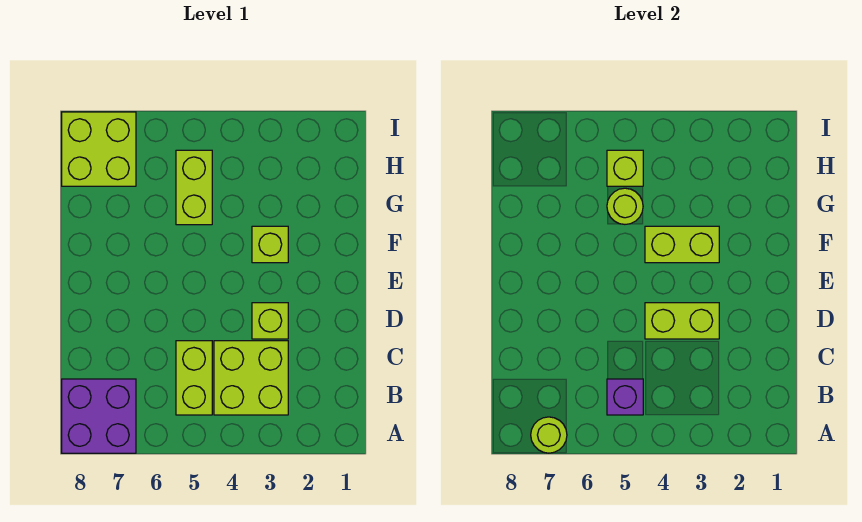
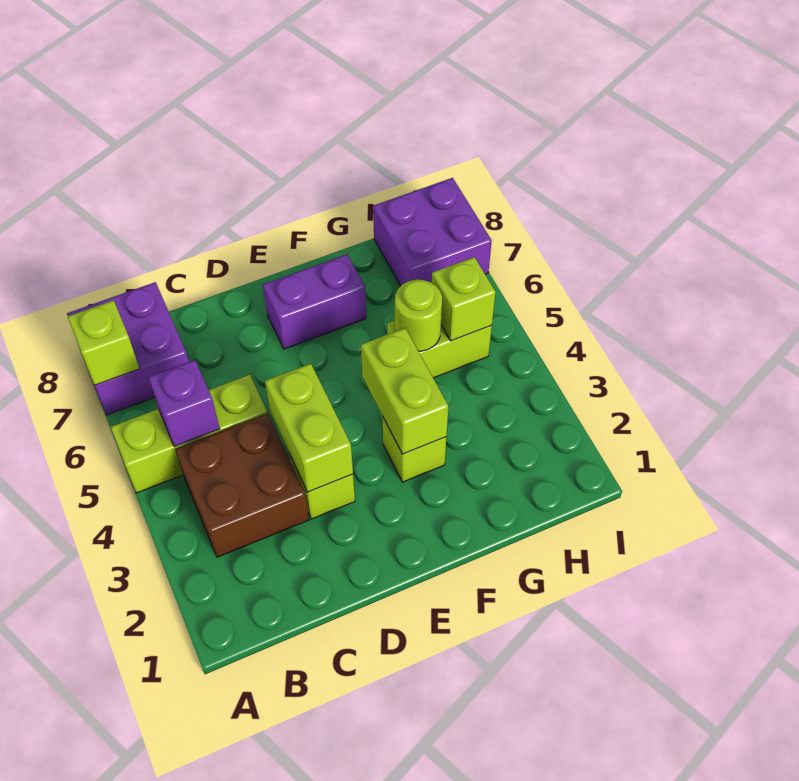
lime round brick A7 level 2 -> lime brick A7 level 2
lime brick B3:C4 level 1 -> brown brick B3:C4 level 1
lime brick B5:C5 level 1 -> lime brick A5:C5 level 1
none -> purple brick E7:F7 level 1
lime brick H7:I8 level 1 -> purple brick H7:I8 level 1

